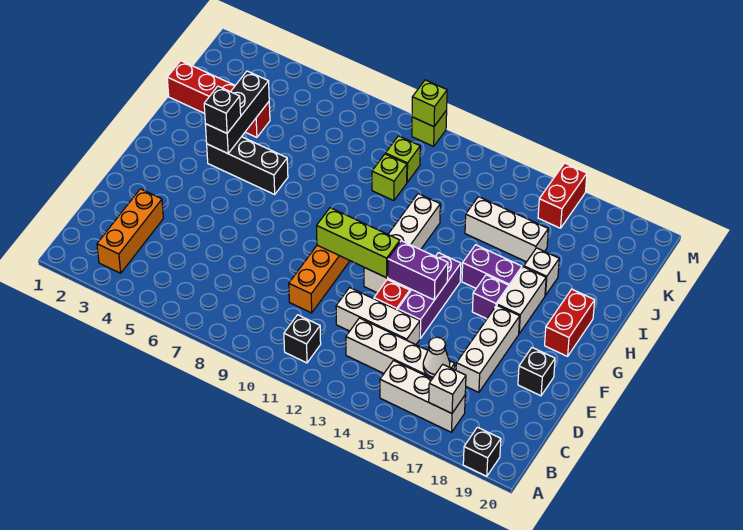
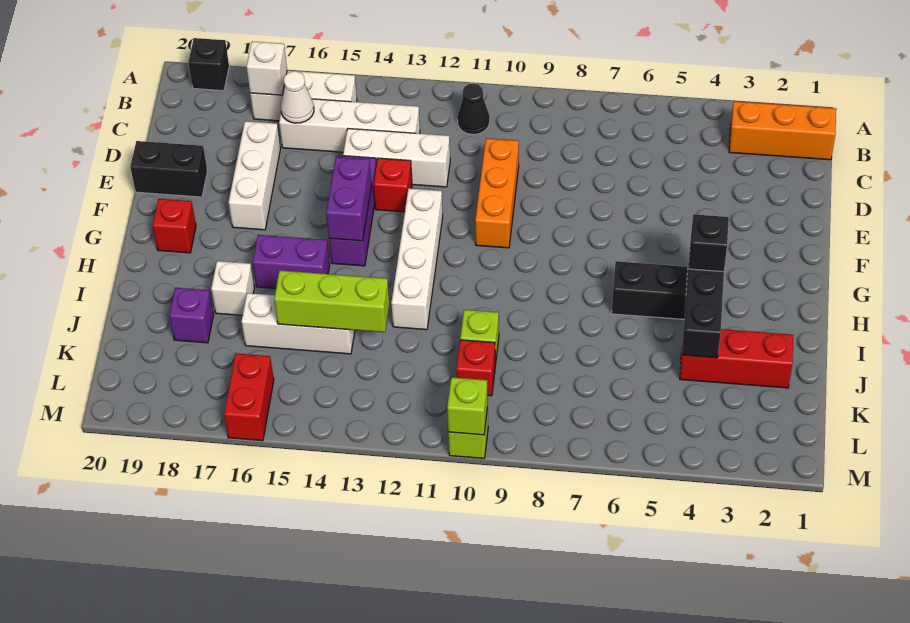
orange brick B3:D3 level 1 -> orange brick B1:B3 level 1
black brick B11 level 1 -> black cone B11 level 1
black brick E19 level 1 -> black brick E19:E20 level 1
lime brick F10:F12 level 2 -> lime brick J13:J15 level 2
purple brick F13:F14 level 2 -> purple brick F14:G14 level 2
purple brick G16 level 1 -> purple brick J18 level 1
white brick G17:H17 level 1 -> none
red brick G19:H19 level 1 -> red brick G19 level 1
red brick J1:J4 level 1 -> red brick J2:J4 level 1
lime brick K10 level 1 -> red brick K10 level 1

